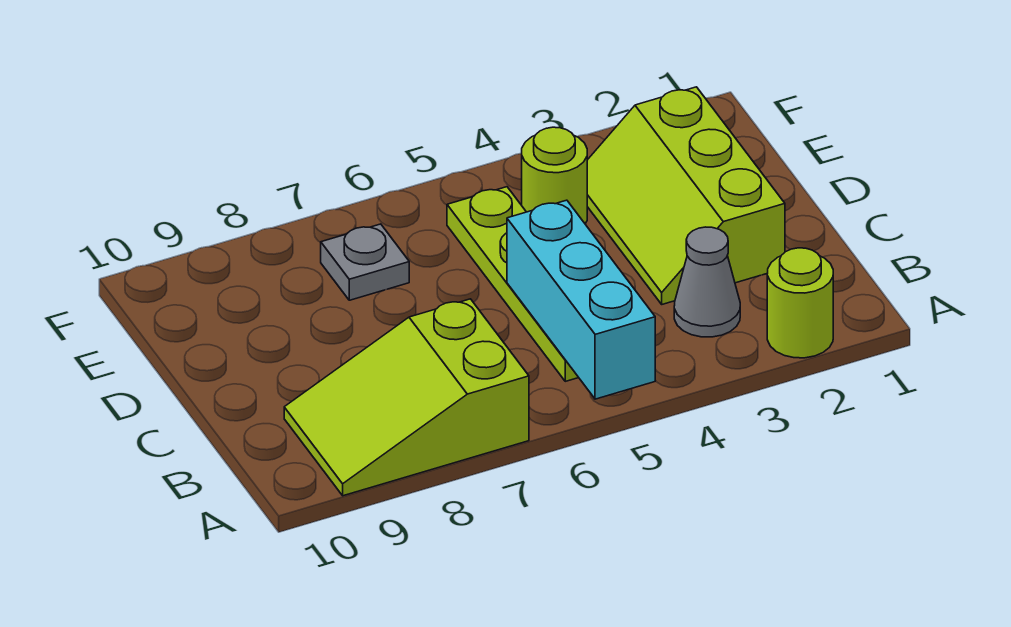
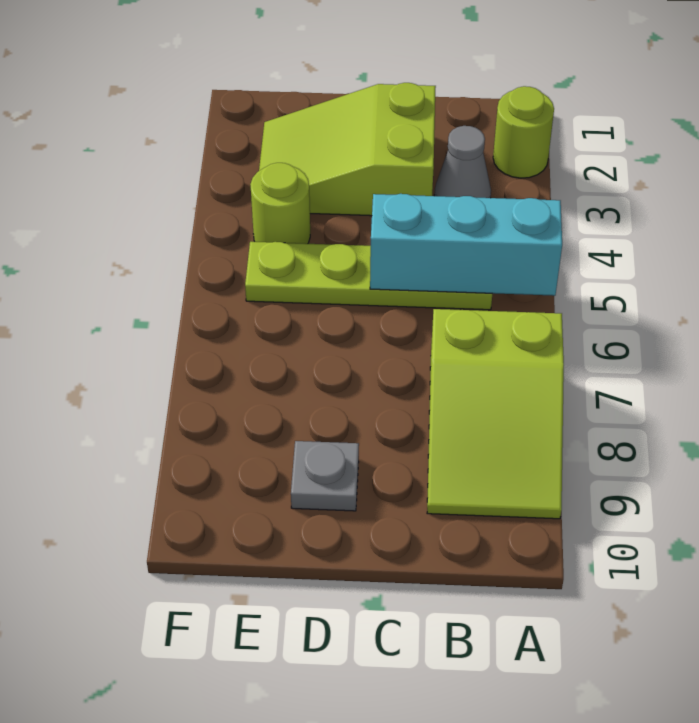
lime slope C2:E3 level 1 top 2 -> lime slope C2:E3 level 1 top C
grey plate E7 level 1 -> grey plate D9 level 1

